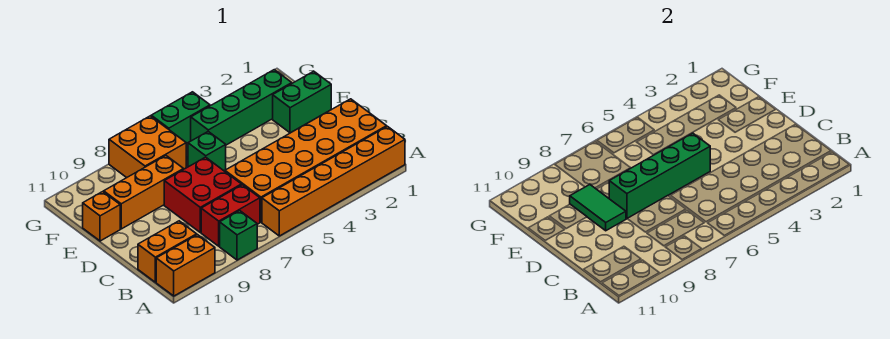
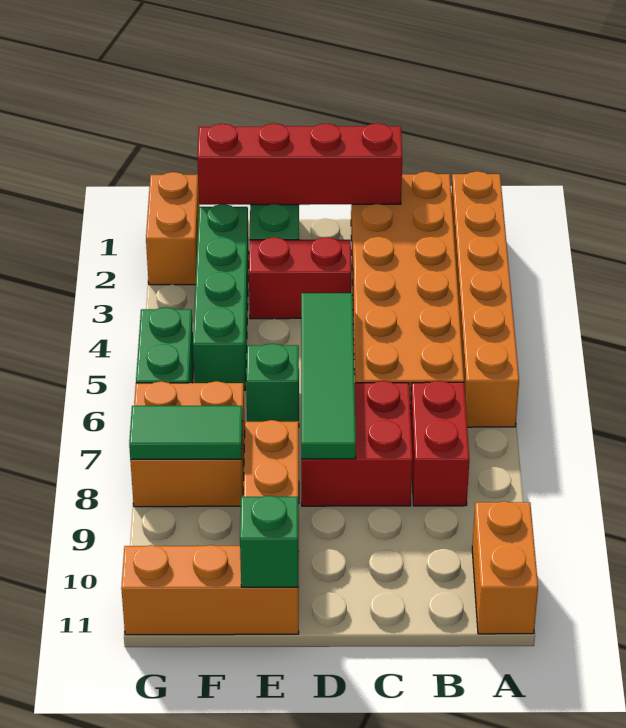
green brick A8 level 1 -> green brick E11 level 2
orange brick B10:B11 level 1 -> orange brick G1:G2 level 1
none -> red brick C1:F1 level 2
none -> red brick D3:E3 level 1
green brick D5:D8 level 2 -> green tile D5:D8 level 2
green tile D9:E9 level 2 -> green tile F8:G8 level 2
orange brick E11 level 1 -> orange brick E11:G11 level 1

